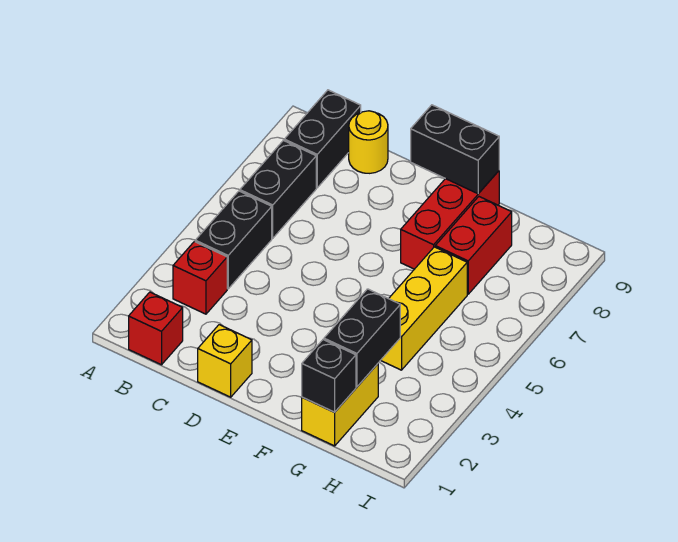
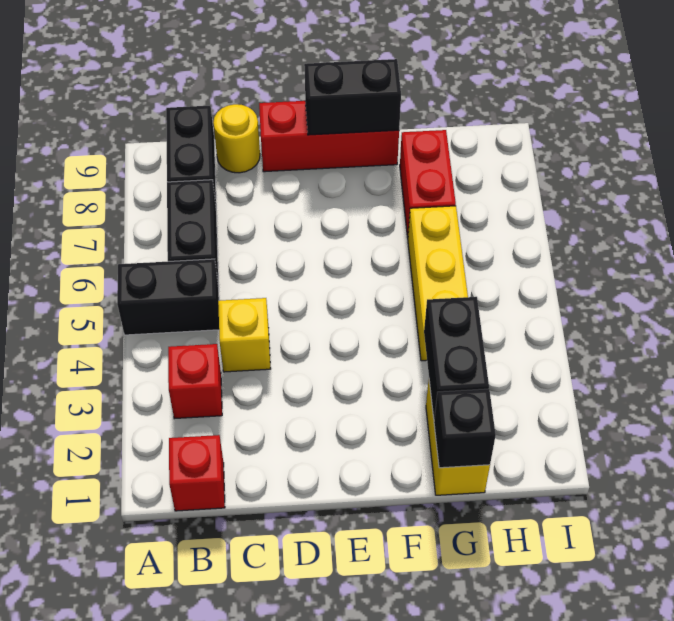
black brick B4:B5 level 1 -> black brick A5:B5 level 1
yellow brick D1 level 1 -> yellow brick C4 level 1
red brick F7:F9 level 1 -> red brick D9:F9 level 1

